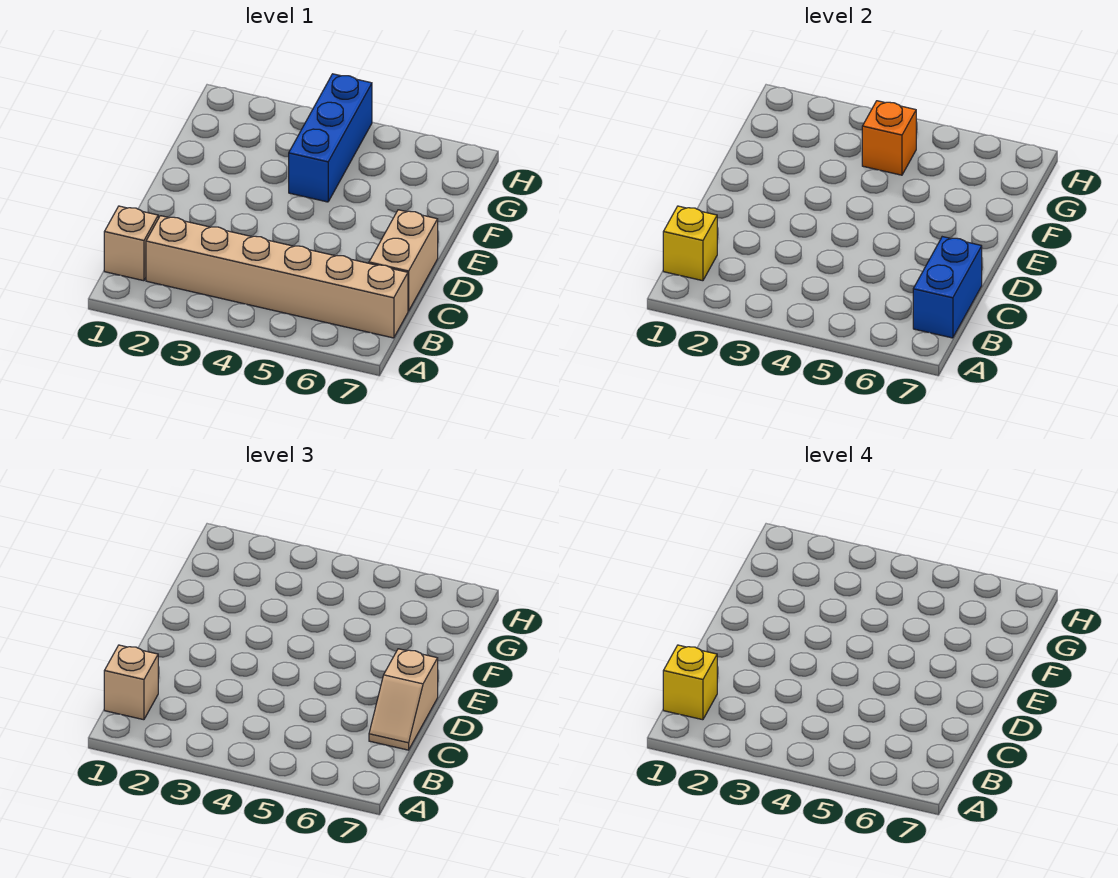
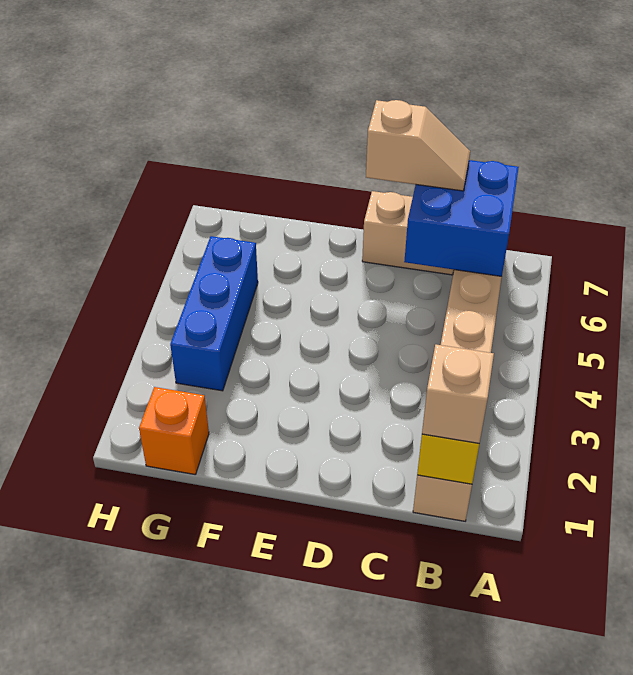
yellow brick B1 level 4 -> none
blue brick B7:C7 level 2 -> blue brick B6:C7 level 2
blue brick F4:H4 level 1 -> blue brick G3:G5 level 1
orange brick G4 level 2 -> orange brick G1 level 1

